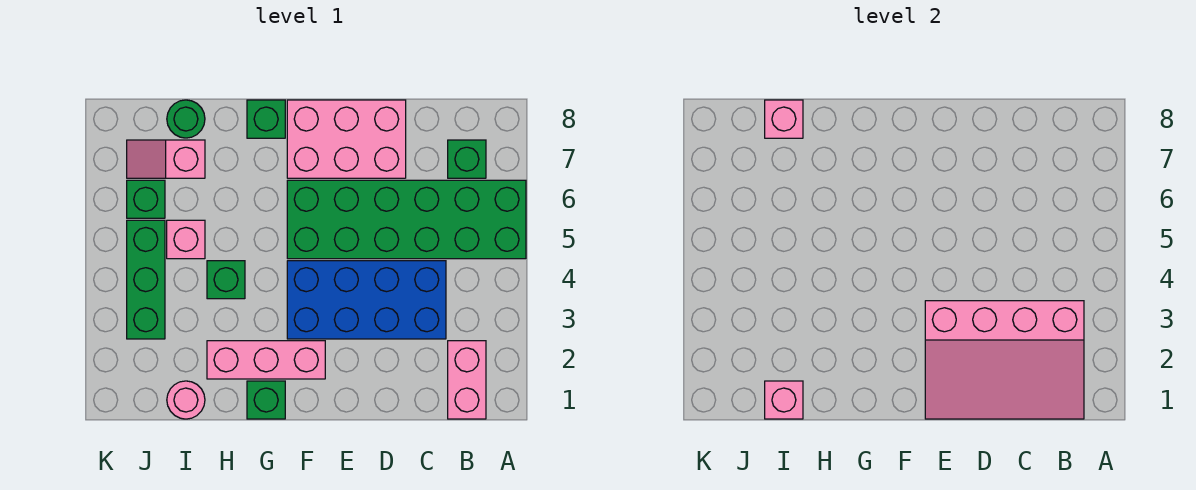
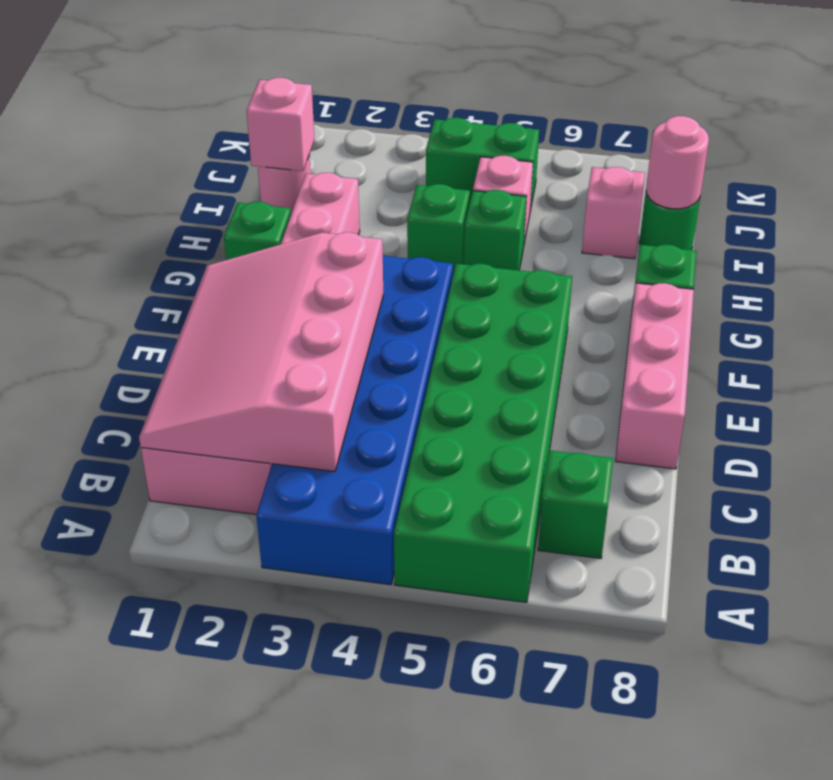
blue brick C3:F4 level 1 -> blue brick A3:F4 level 1
pink brick D7:F8 level 1 -> pink brick D8:F8 level 1
pink brick I8 level 2 -> pink round brick I8 level 2
green brick J3:J5 level 1 -> green brick J4:J5 level 1
green brick J6 level 1 -> green brick H5 level 1

